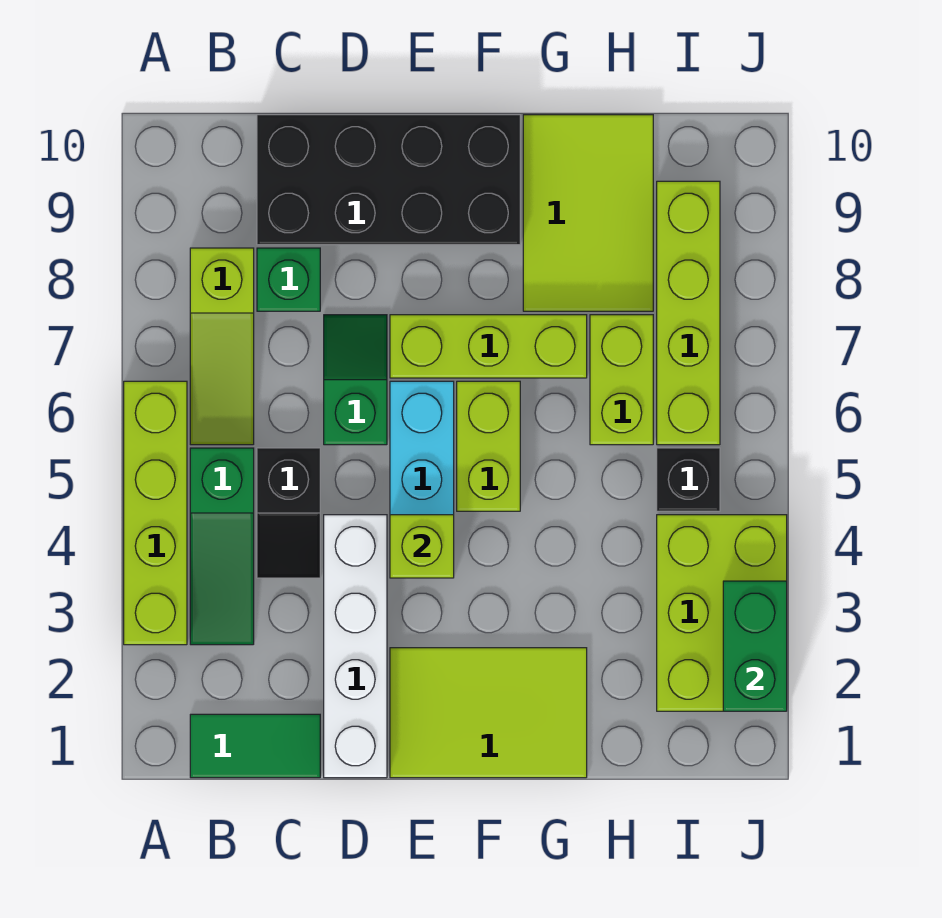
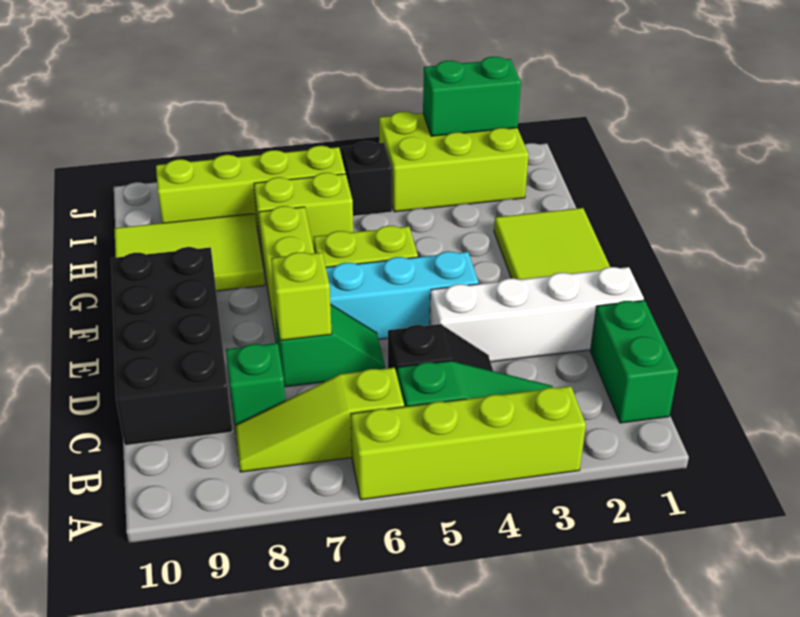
green tile B1:C1 level 1 -> green brick B1:C1 level 1
lime slope B6:B8 level 1 top 8 -> lime slope B6:B8 level 1 top 6
green slope D6:D7 level 1 top 6 -> green slope D6:D7 level 1 top 7
lime brick E4 level 2 -> lime brick D7 level 2

